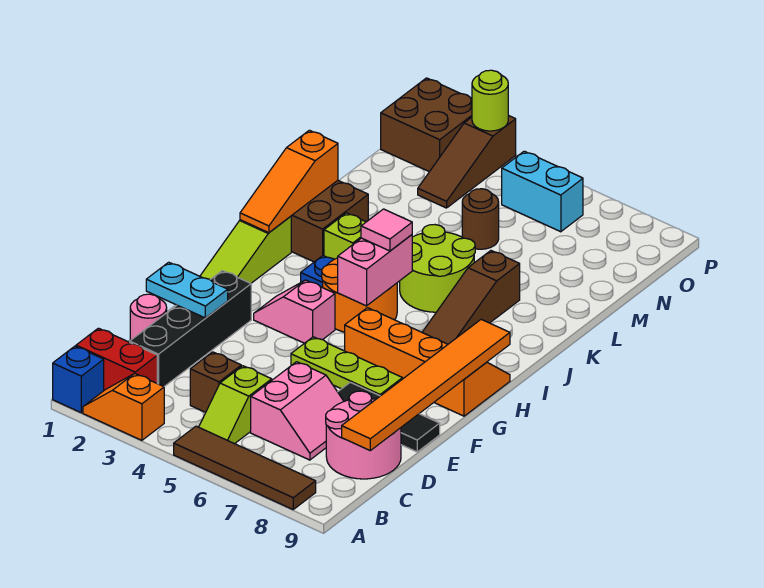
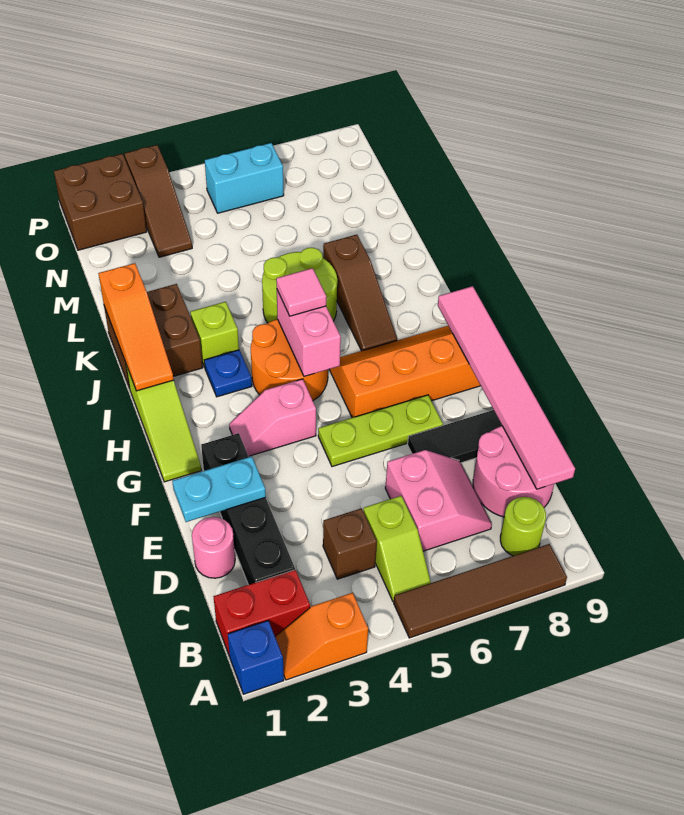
orange tile C9:H9 level 2 -> pink tile C9:H9 level 2
brown round brick M5 level 1 -> none
lime round brick P3 level 2 -> lime round brick B8 level 1

